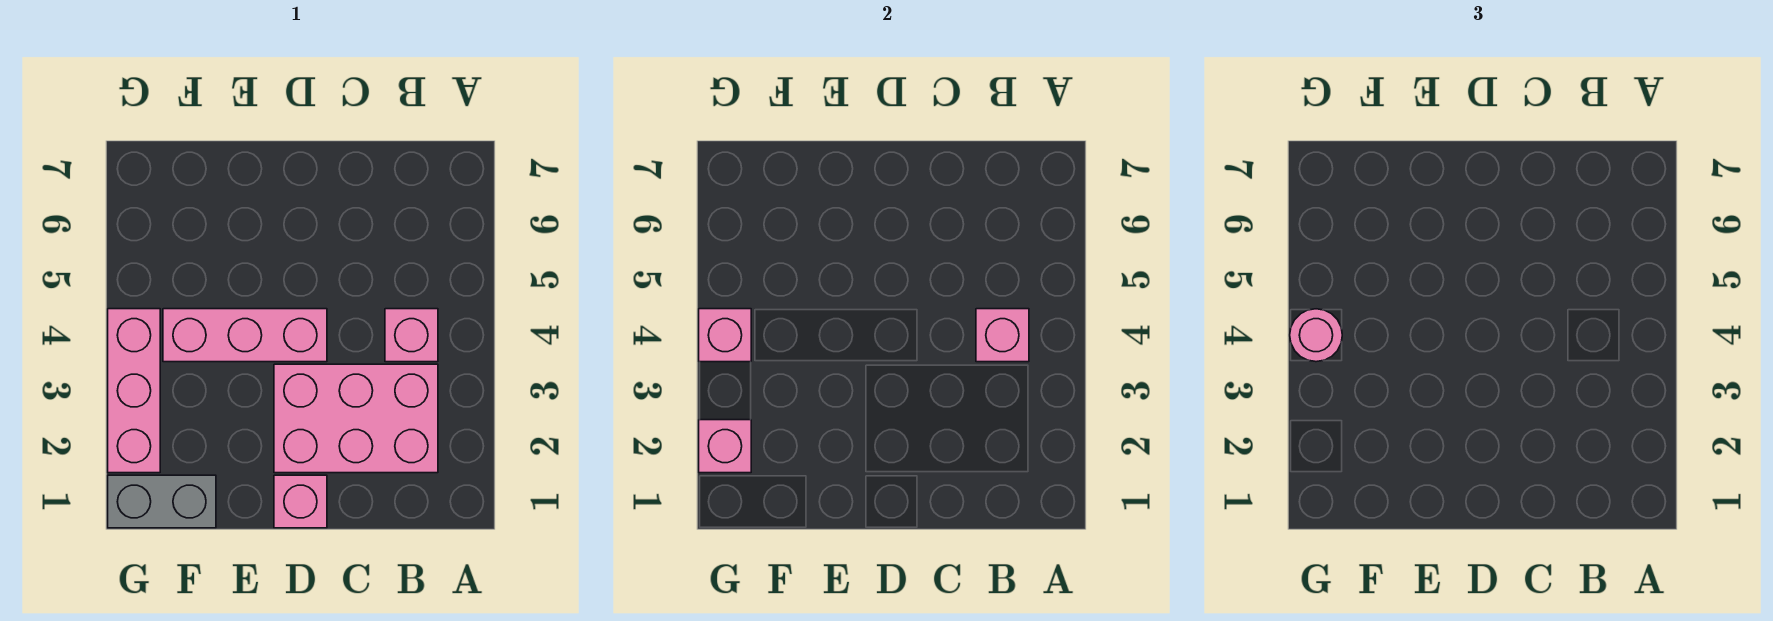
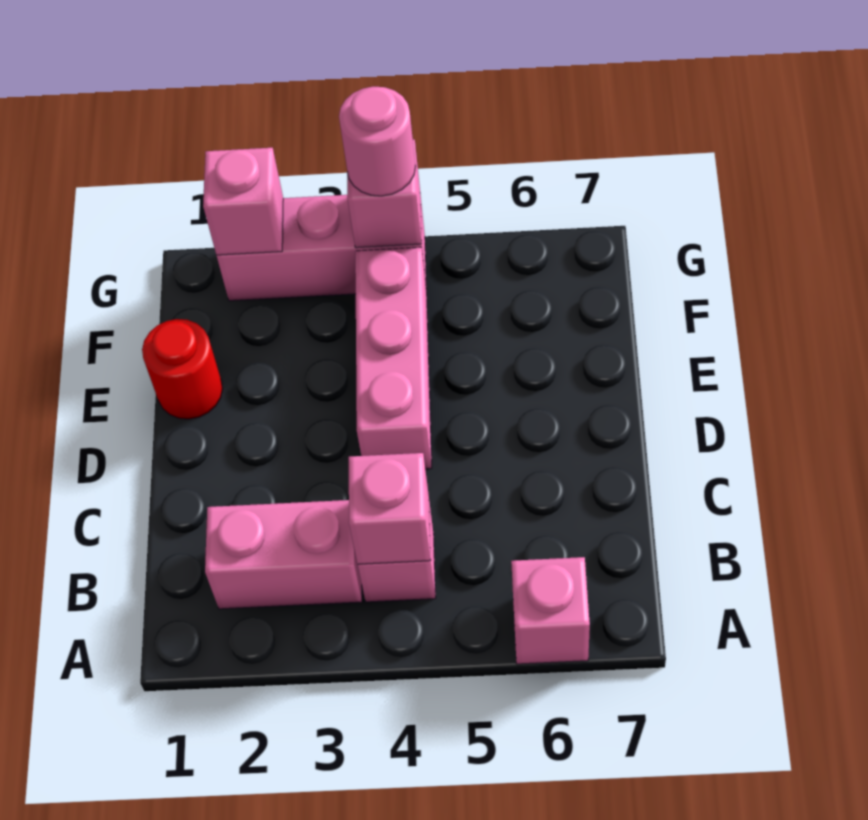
pink brick B2:D3 level 1 -> pink brick B2:B3 level 1
pink brick D1 level 1 -> pink brick A6 level 1
none -> red round brick E1 level 1
grey brick F1:G1 level 1 -> none

